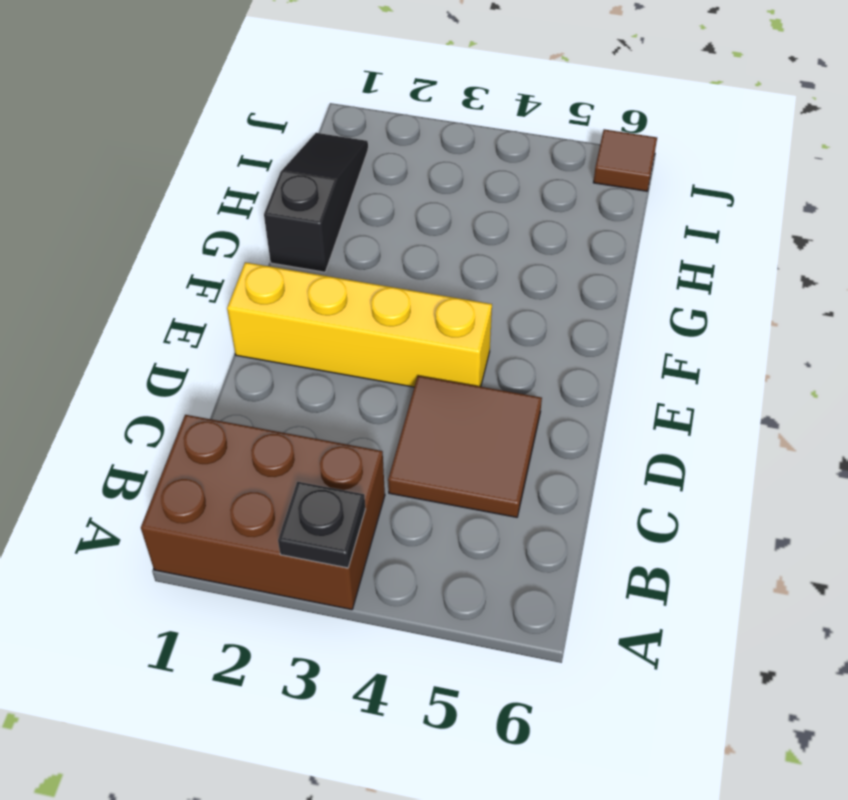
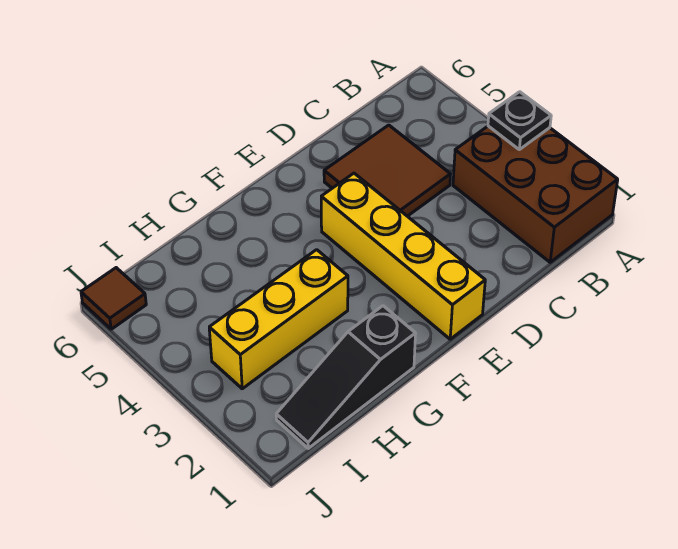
none -> yellow brick G3:I3 level 1

